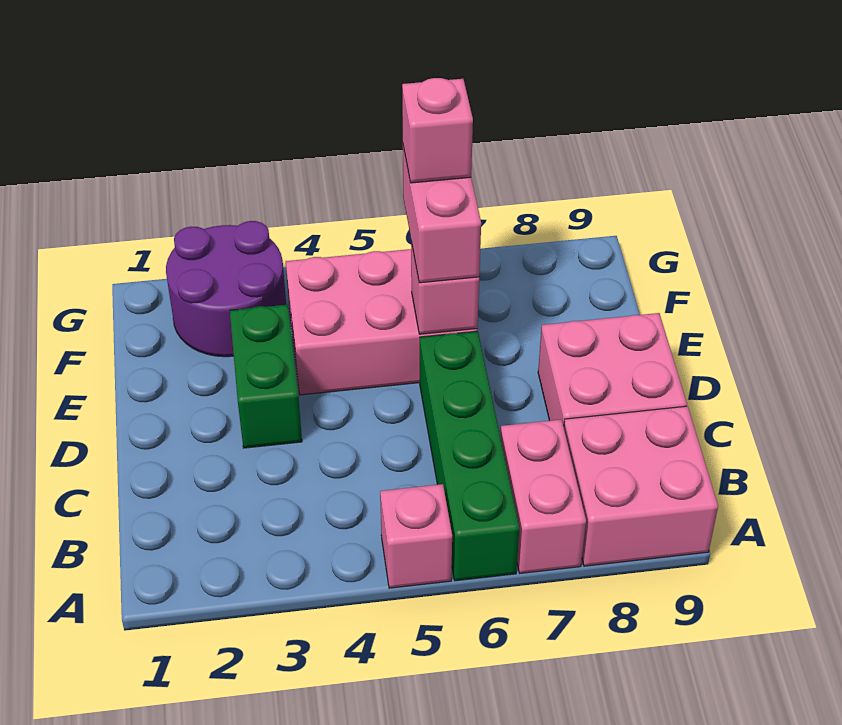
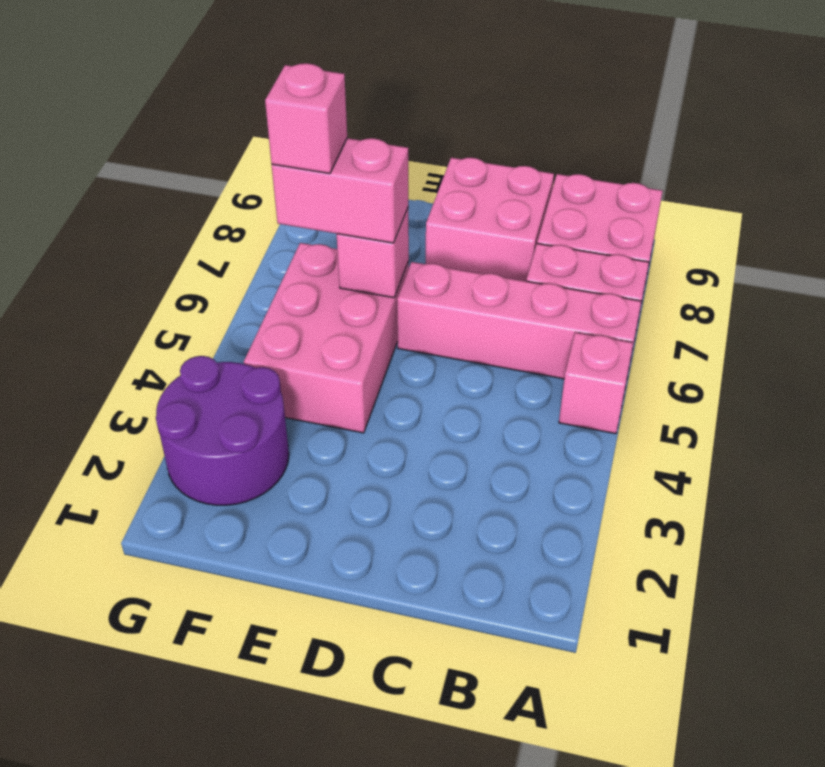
green brick A6:D6 level 1 -> pink brick A6:D6 level 1
green brick D3:E3 level 1 -> none

